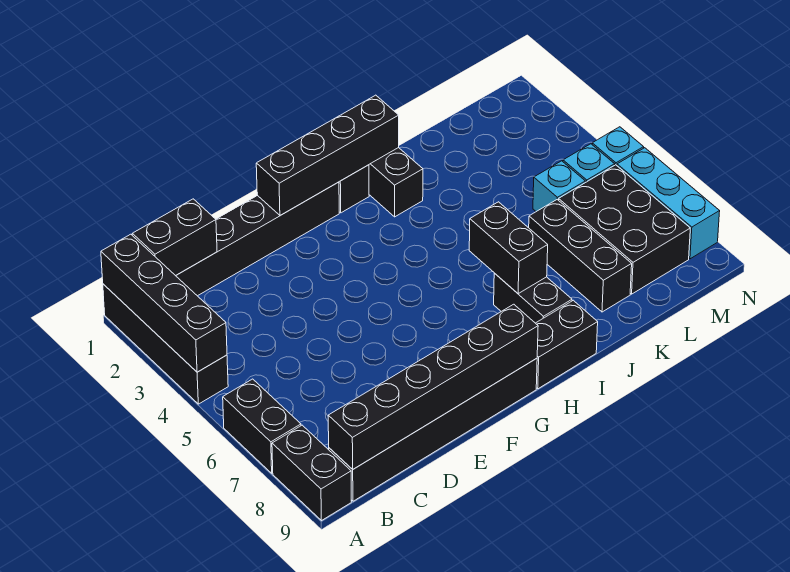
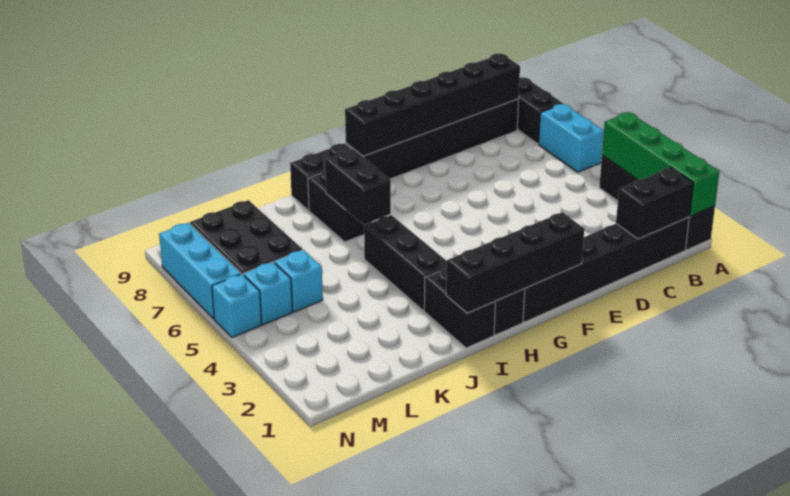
black brick A1:A4 level 2 -> green brick A1:A4 level 2
black brick A6:A7 level 1 -> cyan brick A6:A7 level 1
black brick K6:K8 level 1 -> black brick I3:I5 level 1

